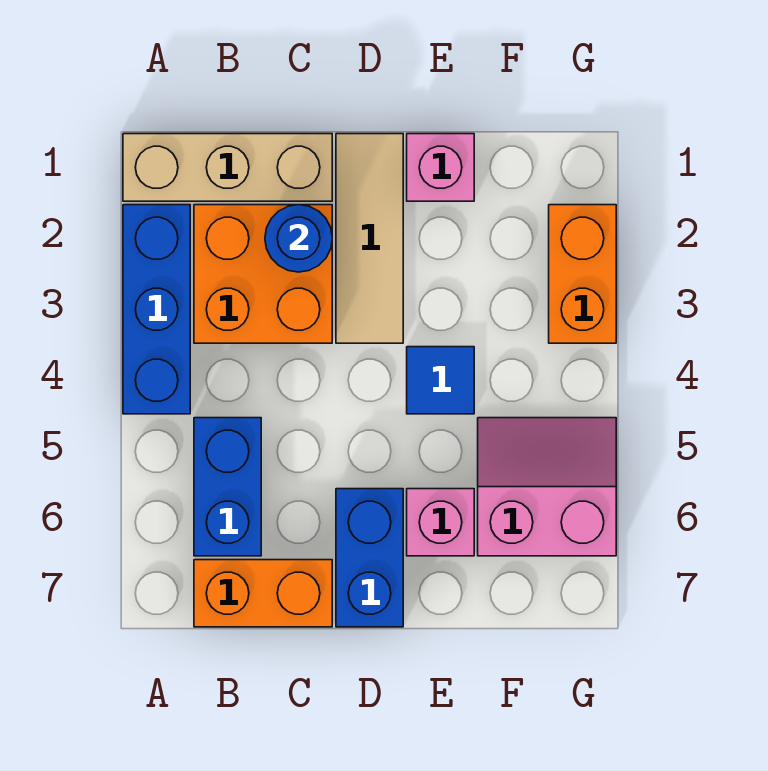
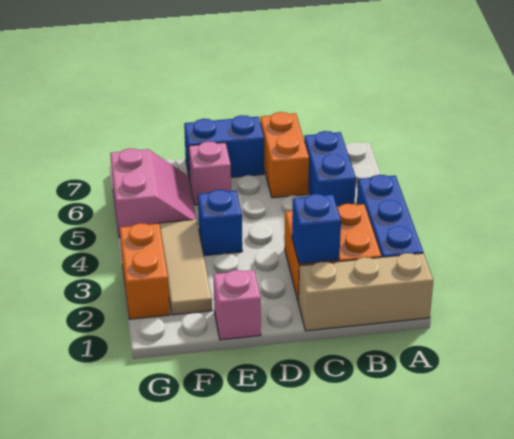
orange brick B7:C7 level 1 -> orange brick C6:C7 level 1
blue round brick C2 level 2 -> blue brick C2 level 2
tan tile D1:D3 level 1 -> tan tile F2:F4 level 1
blue brick D6:D7 level 1 -> blue brick D7:E7 level 1
blue tile E4 level 1 -> blue brick E4 level 1
pink slope F5:G6 level 1 top 6 -> pink slope F5:G6 level 1 top G

